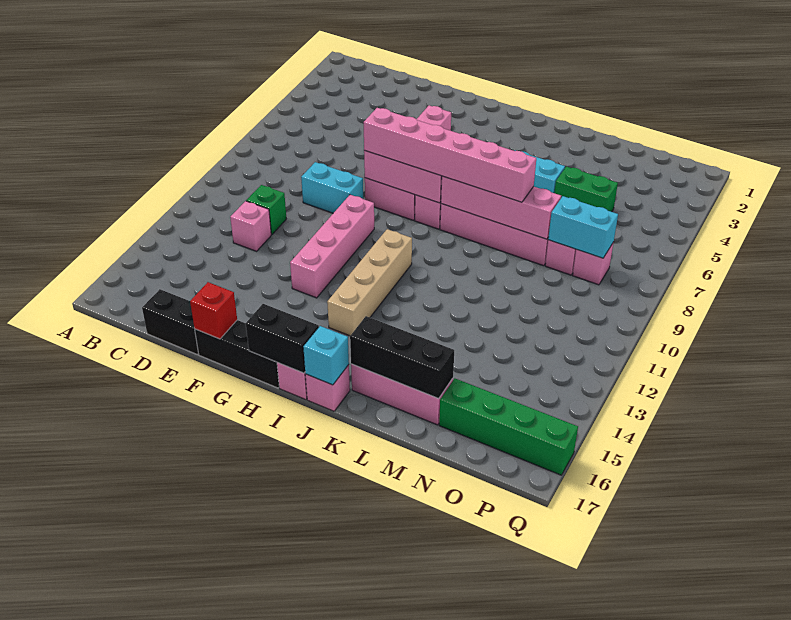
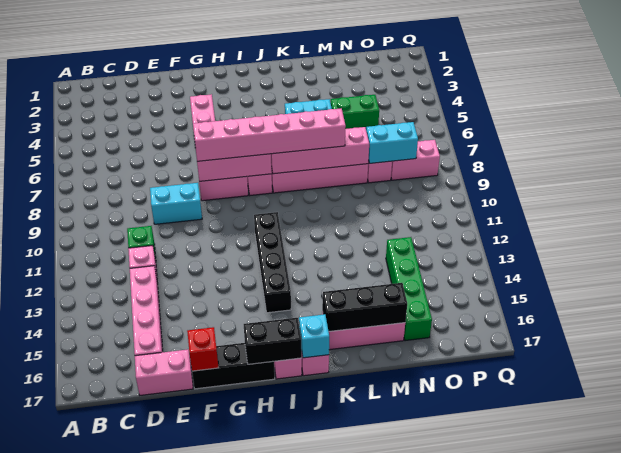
black brick D17:E17 level 1 -> pink brick D17:E17 level 1
pink brick G10:G13 level 1 -> pink brick D13:D16 level 1
tan brick I11:I14 level 1 -> black brick I11:I14 level 1
green brick N16:Q16 level 1 -> green brick N13:N16 level 1
pink brick O8 level 1 -> pink brick O8:P8 level 1

